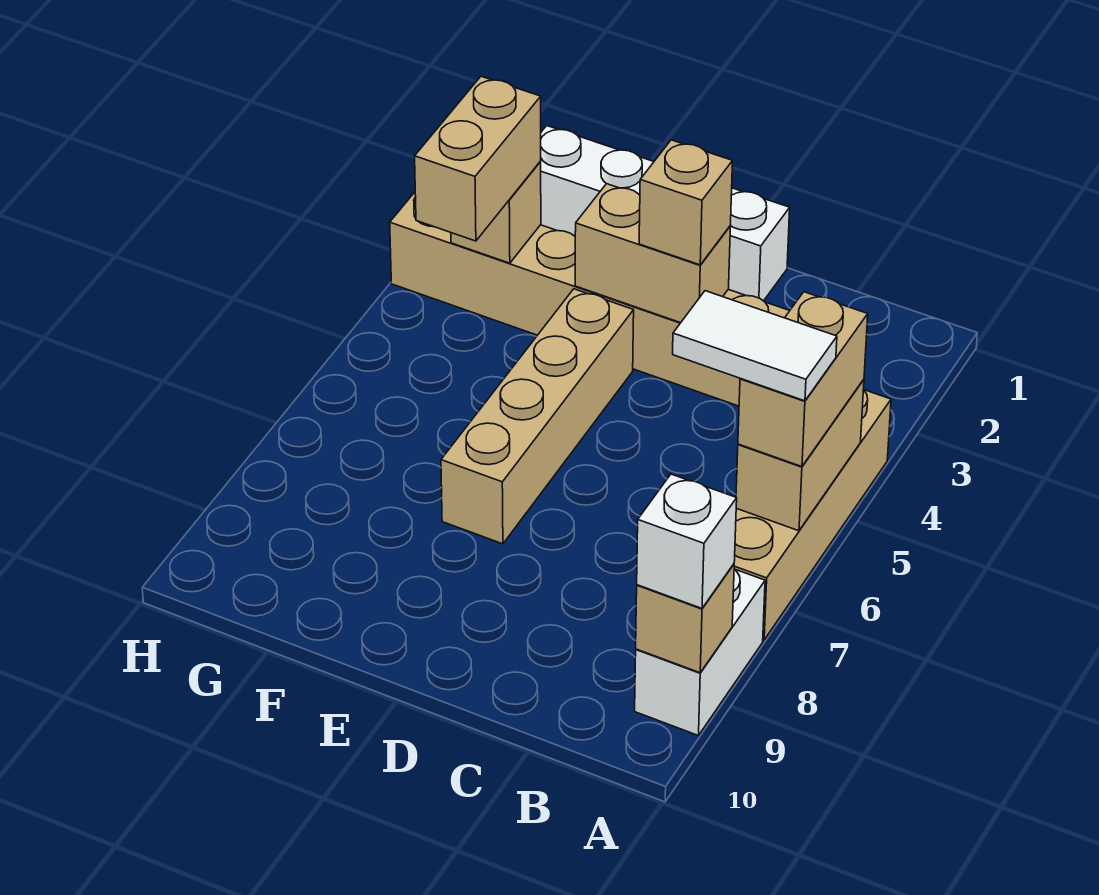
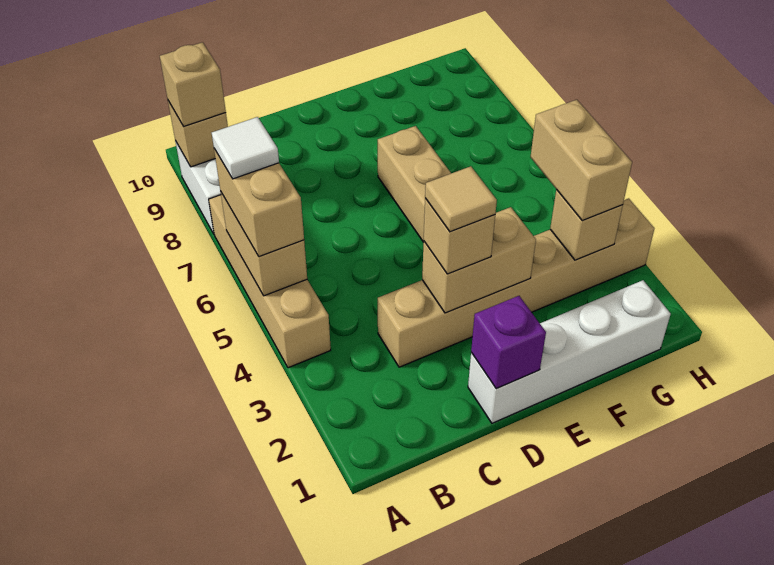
white tile A6:B6 level 4 -> white tile A6 level 4
white brick A9 level 3 -> tan brick A9 level 3
none -> purple brick D1 level 2
none -> tan tile D3 level 4

